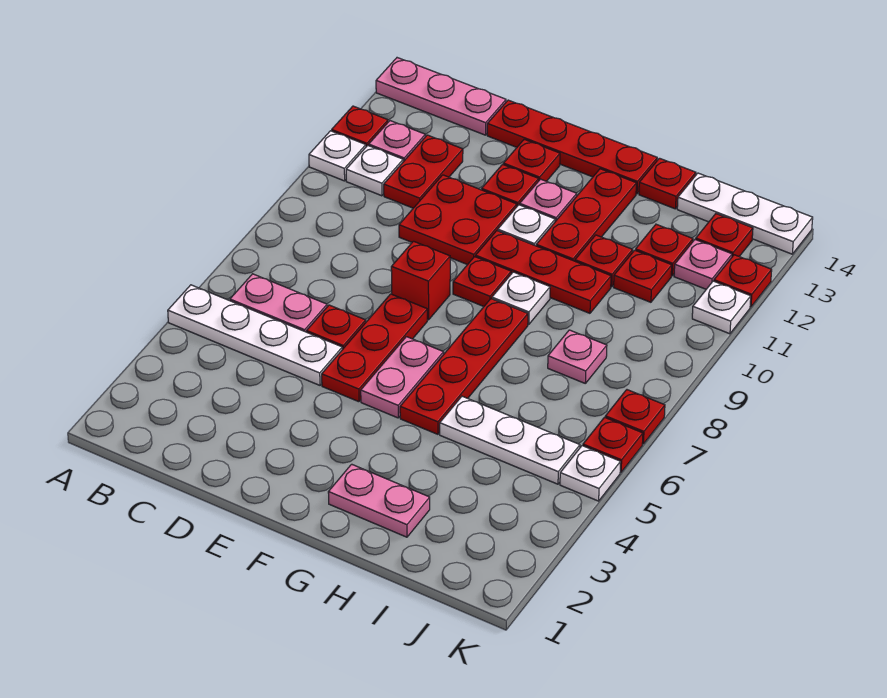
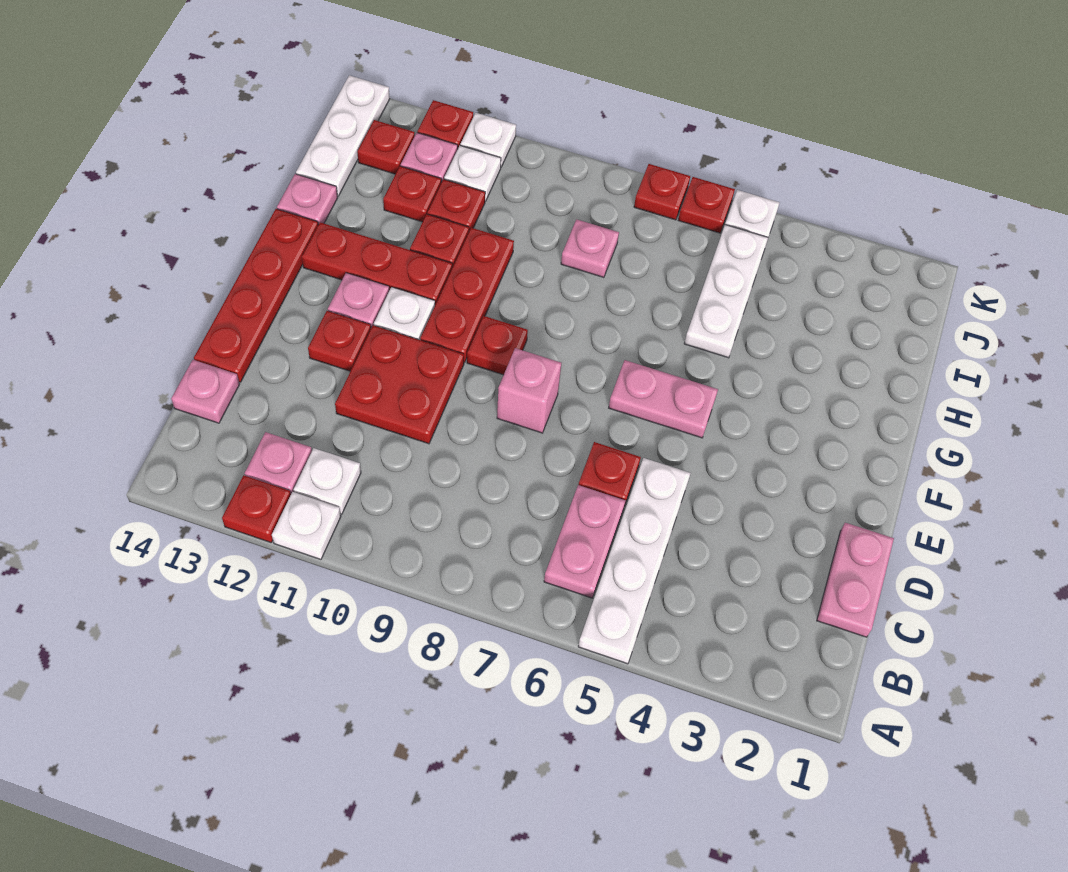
pink plate A14:C14 level 1 -> pink plate C14 level 1
red plate C11:C12 level 1 -> none
red plate E5:E7 level 1 -> none
red brick E8 level 1 -> pink brick E8 level 1
red plate E13 level 1 -> none
pink plate G2:H2 level 1 -> pink plate C1:D1 level 1
red plate G5:G8 level 1 -> none
white plate G9 level 1 -> white plate J11 level 1
red plate H14 level 1 -> pink plate H14 level 1

